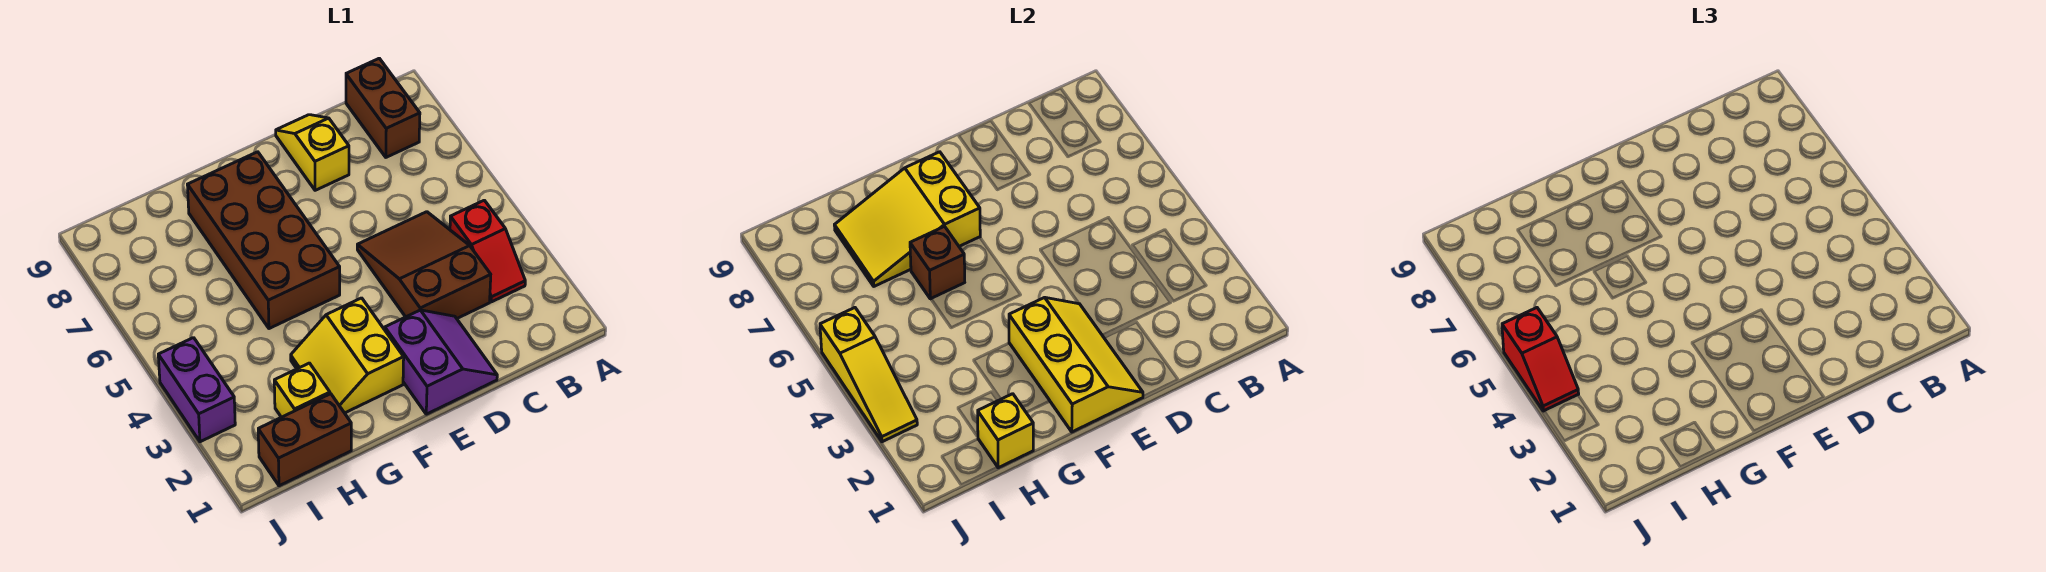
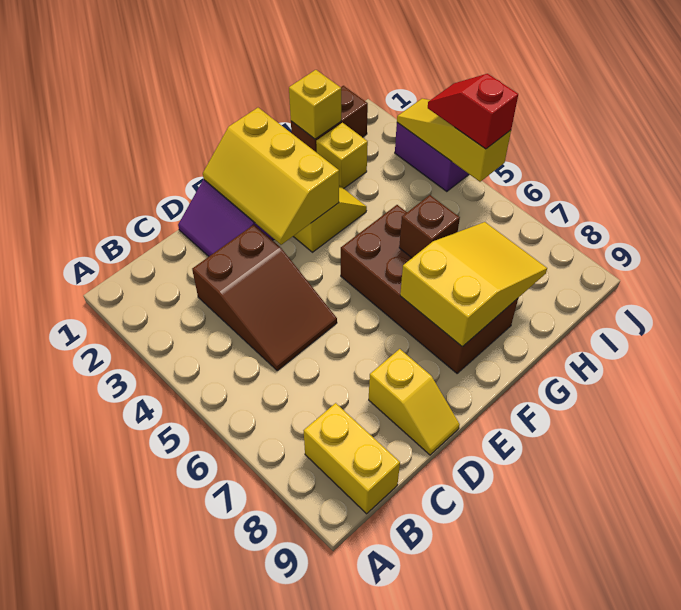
red slope B3:B4 level 1 top 4 -> none
brown brick B8:B9 level 1 -> yellow brick B8:B9 level 1

